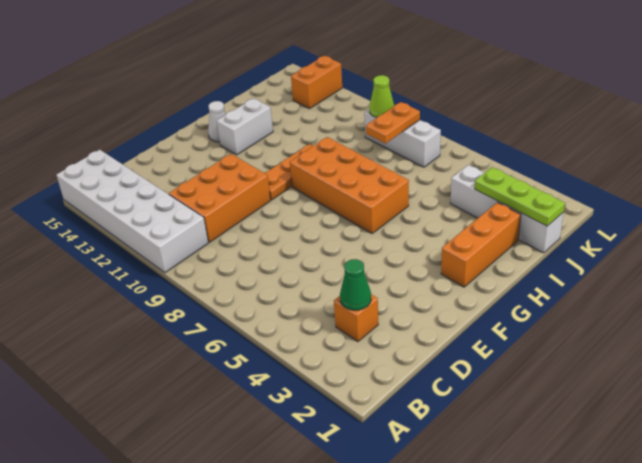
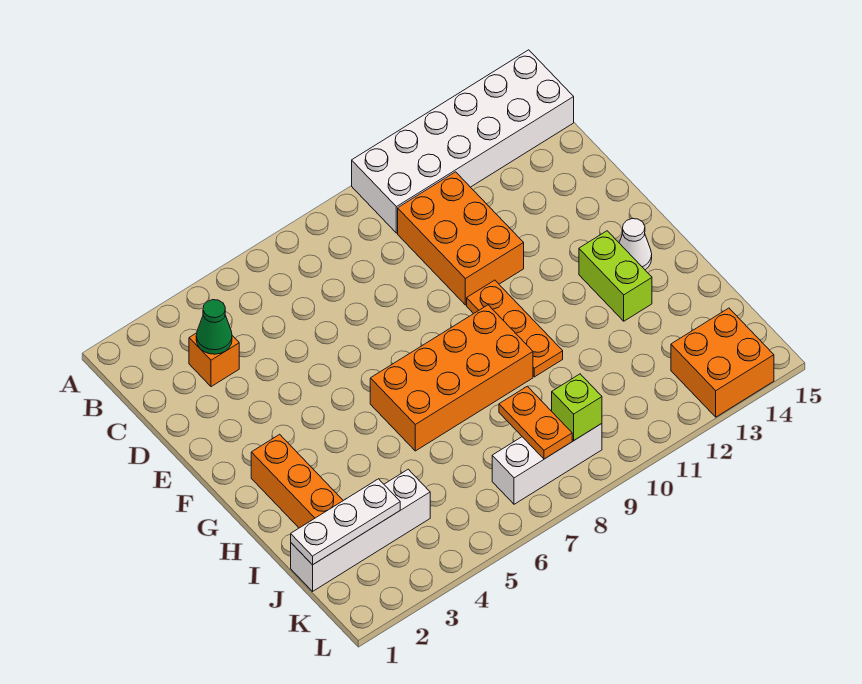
white brick G13:H13 level 1 -> lime brick G13:H13 level 1
lime plate J1:J3 level 2 -> white plate J1:J3 level 2
lime cone K9 level 2 -> lime brick K9 level 2
orange brick K13:L13 level 1 -> orange brick K13:L14 level 1

